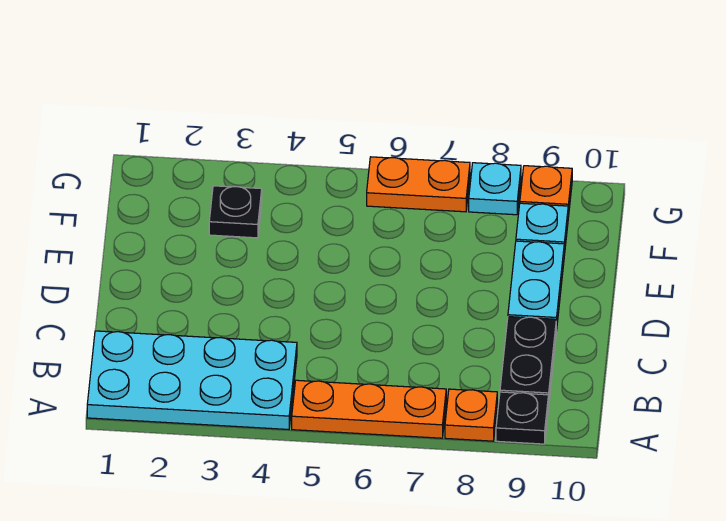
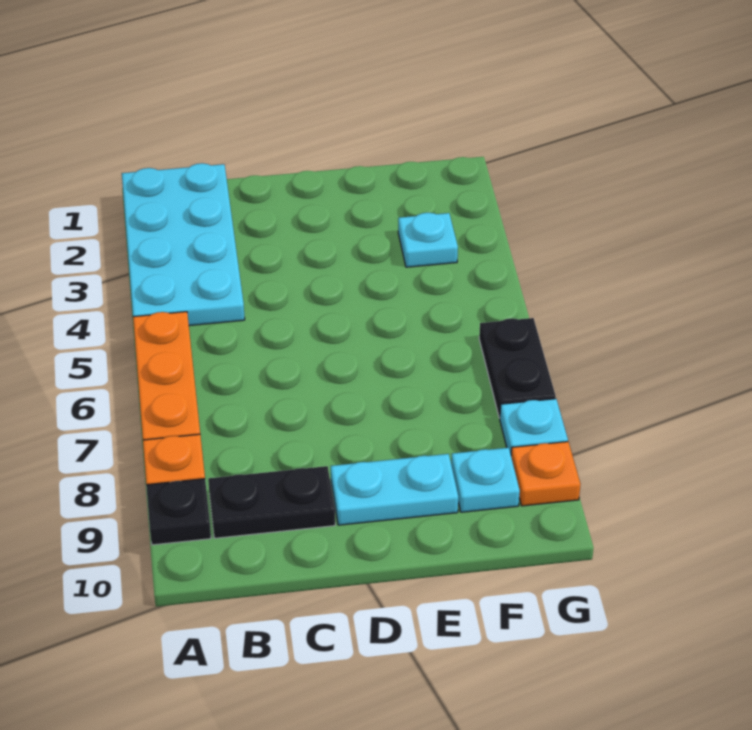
black plate F3 level 1 -> cyan plate F3 level 1
orange plate G6:G7 level 1 -> black plate G6:G7 level 1

